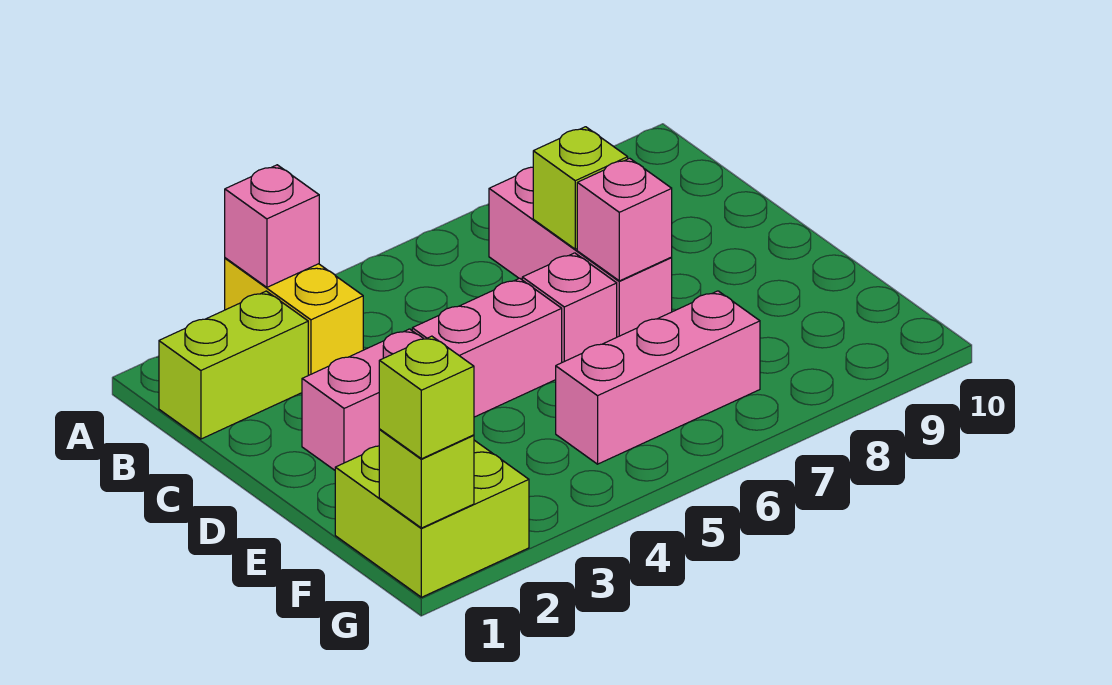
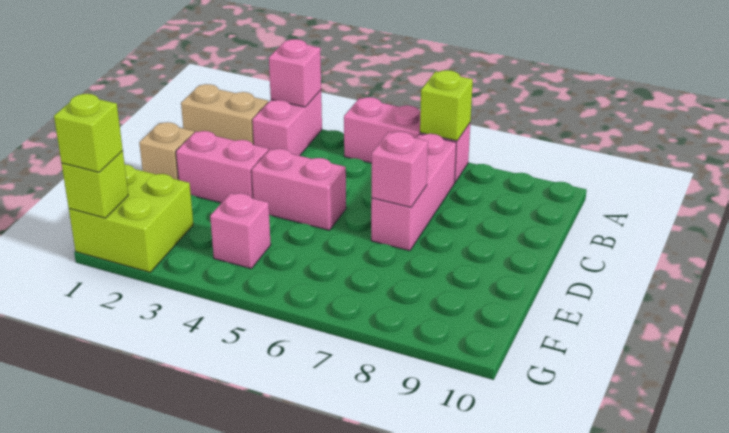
yellow brick A3:B3 level 1 -> pink brick A3:B3 level 1
lime brick B1:B2 level 1 -> tan brick B1:B2 level 1
lime brick C7 level 2 -> lime brick A7 level 2
none -> tan brick D1 level 1
pink brick D6 level 1 -> pink brick F4 level 1
pink brick F5:F7 level 1 -> pink brick A5:A7 level 1

